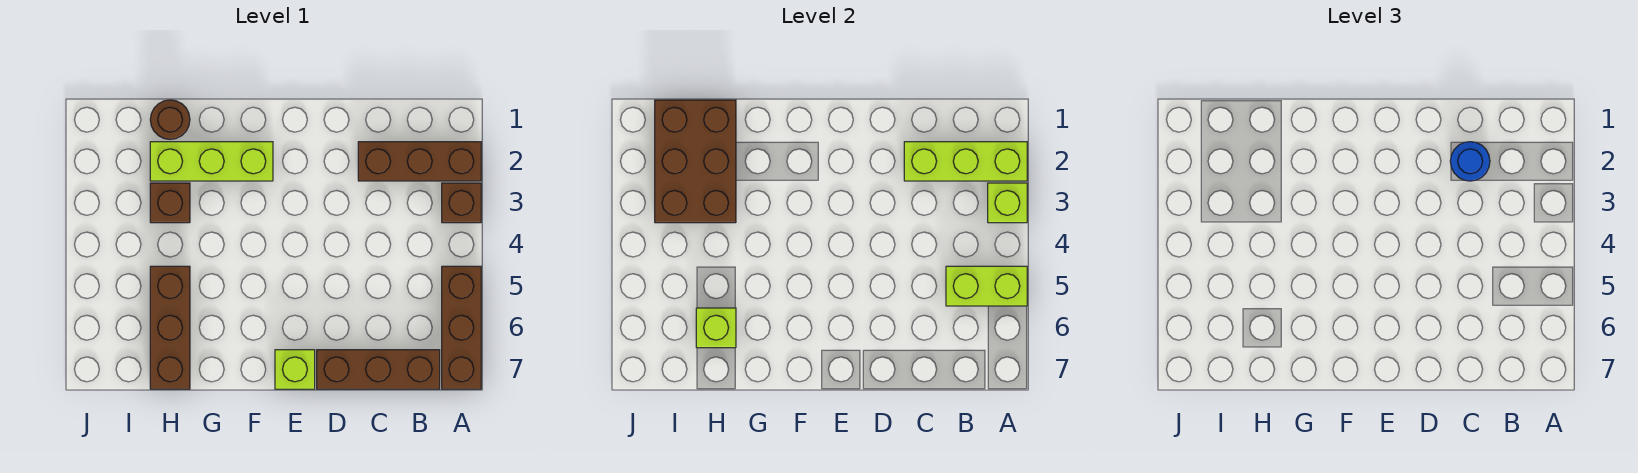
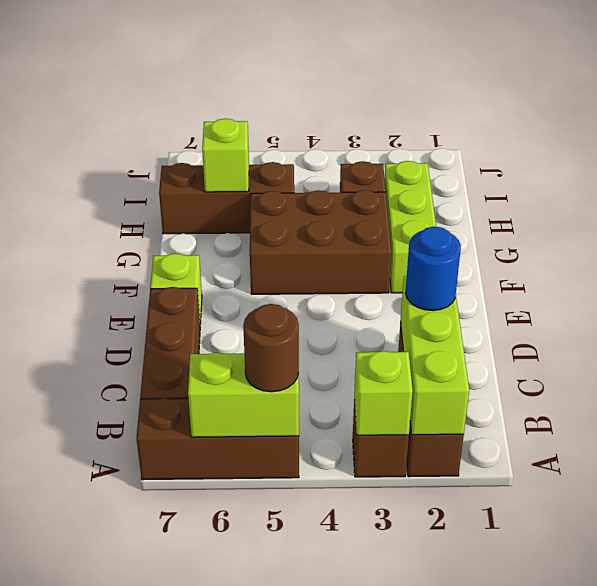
lime brick A5:B5 level 2 -> lime brick A5:A6 level 2
brown round brick H1 level 1 -> brown round brick A5 level 3
brown brick H1:I3 level 2 -> brown brick F3:G5 level 1

